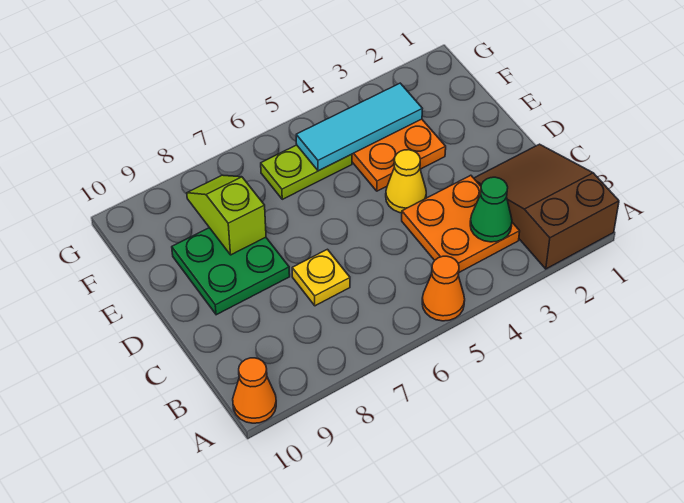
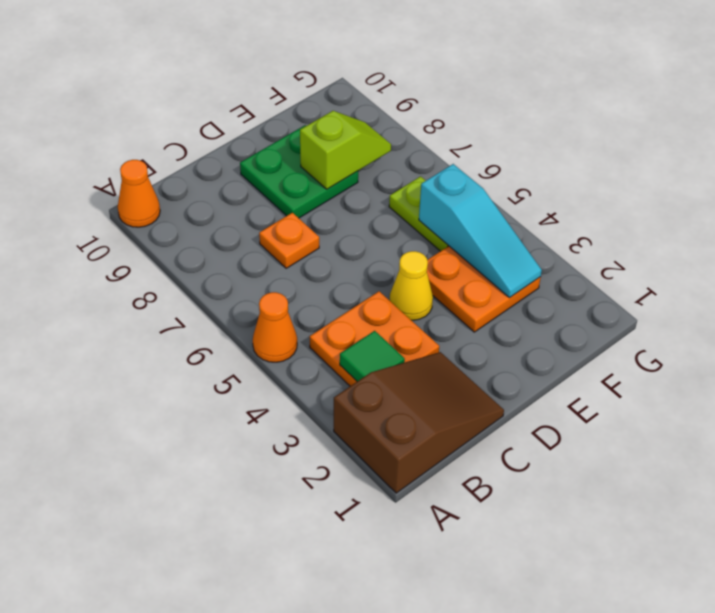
green cone B3 level 2 -> green tile B3 level 2
yellow plate C7 level 1 -> orange plate C7 level 1
cyan tile F3:F5 level 2 -> cyan slope F3:F5 level 2 top 5

